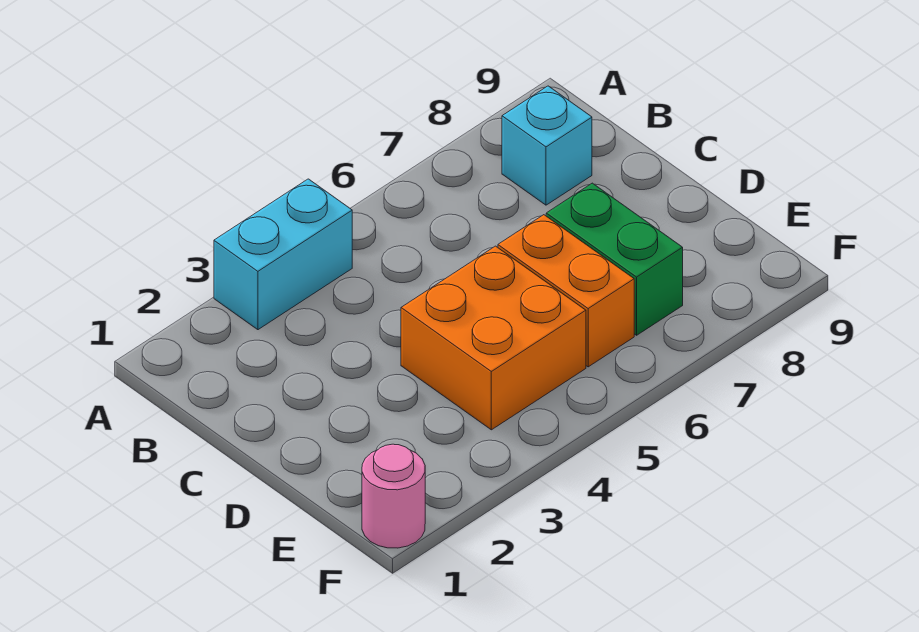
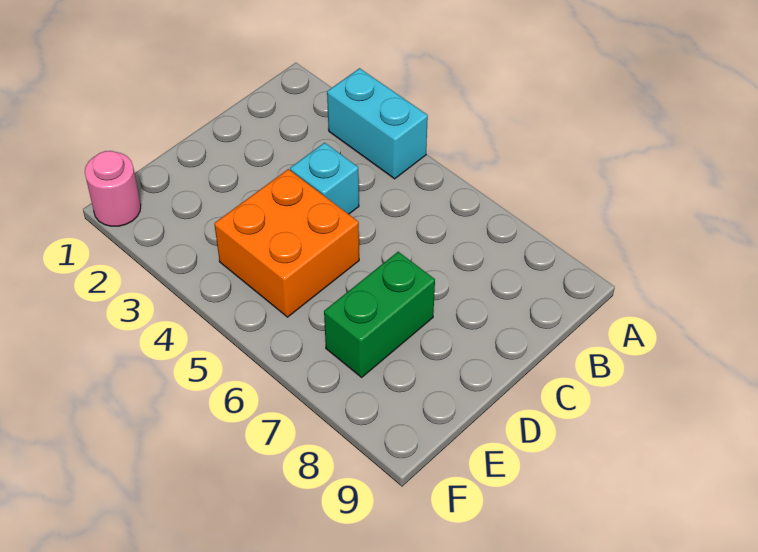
cyan brick B8 level 1 -> cyan brick C4 level 1
orange brick D6:E6 level 1 -> none

